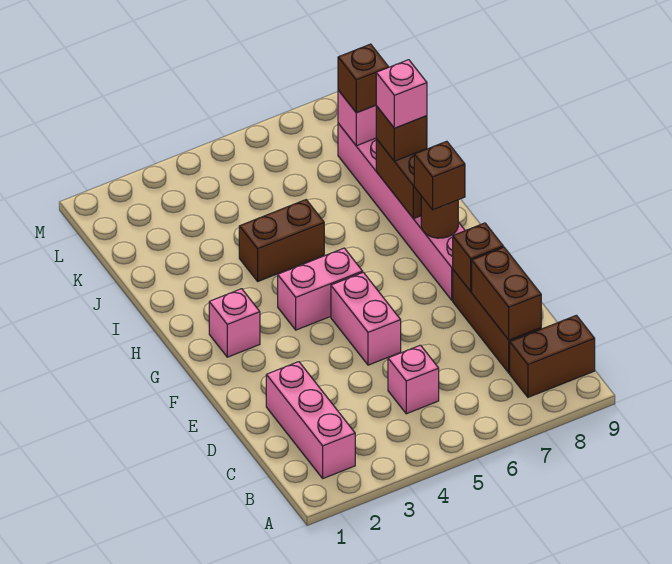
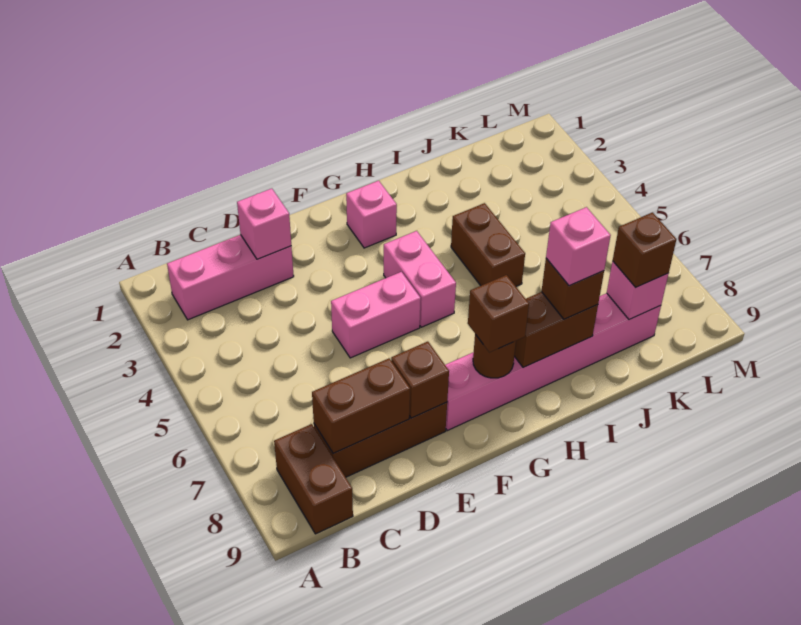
pink brick C5 level 1 -> pink brick D2 level 2

